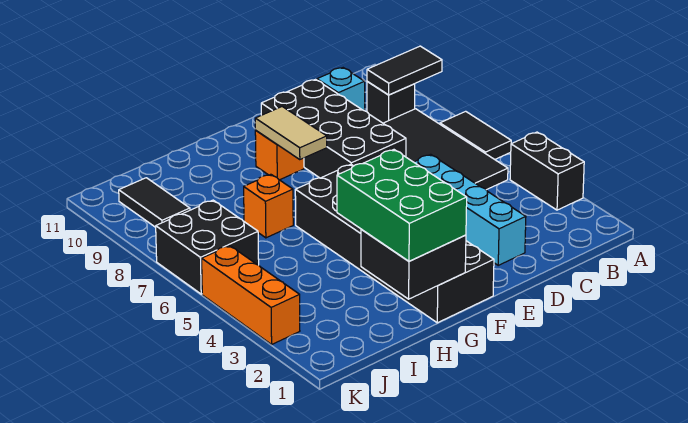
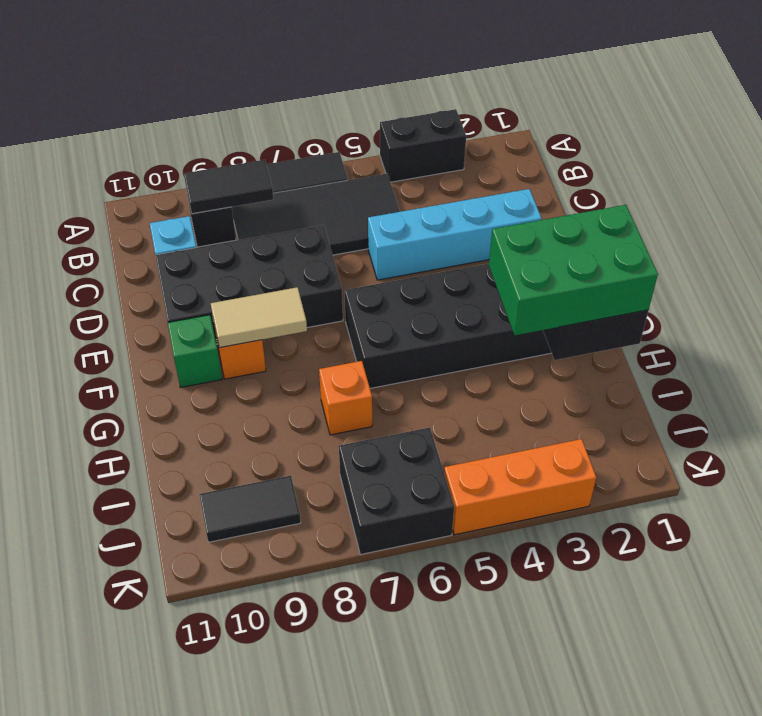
black tile A9:B9 level 2 -> black tile B8:B9 level 2
none -> green brick F10 level 1

